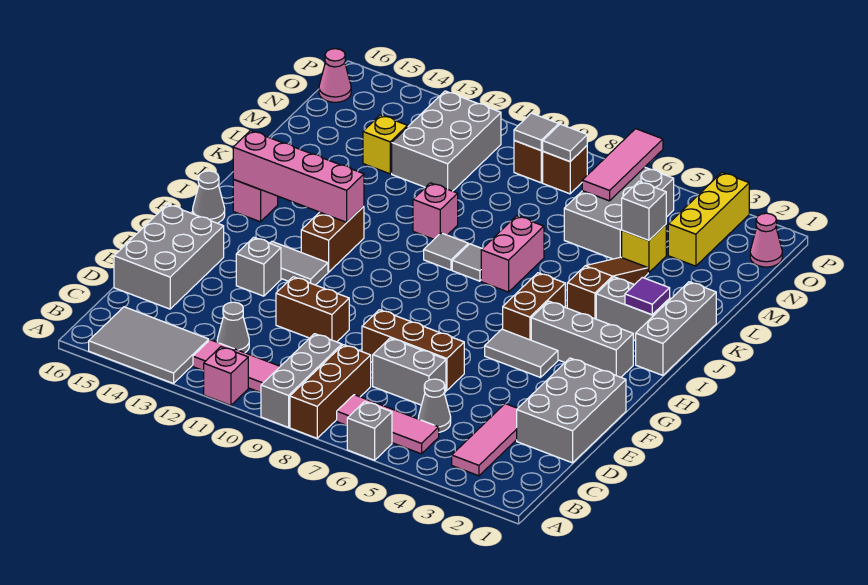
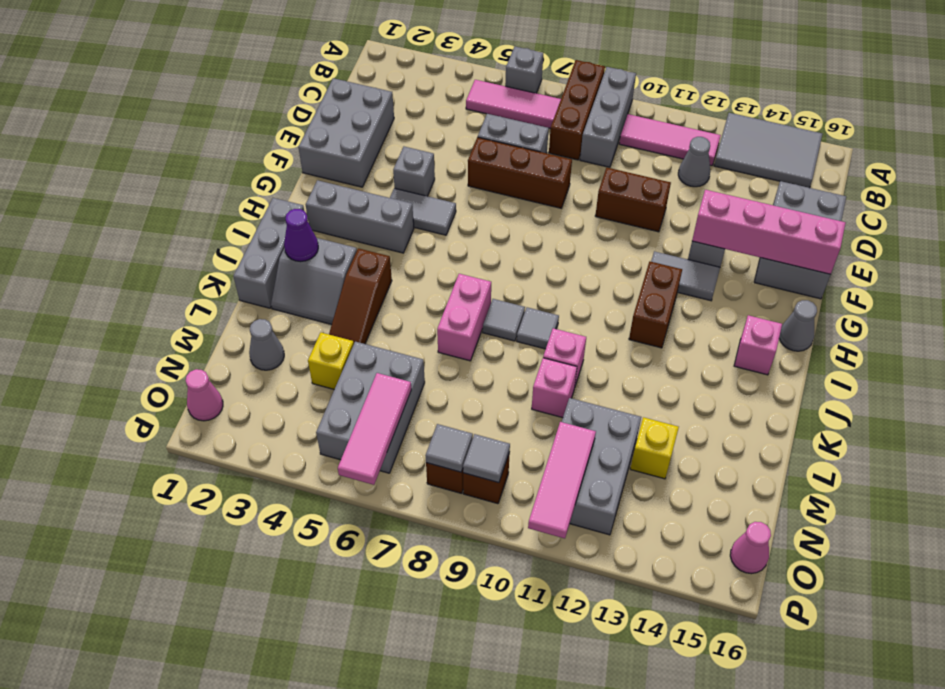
pink brick A11 level 1 -> pink brick L10 level 1
pink tile B3:D3 level 1 -> pink tile N11:P11 level 2
grey cone C5 level 1 -> grey cone M2 level 1
brown brick H5:I5 level 1 -> none
pink brick I12:I15 level 2 -> pink brick F13:F16 level 2
purple tile J2 level 2 -> purple cone J2 level 2
grey brick M4 level 2 -> grey brick F4 level 1
yellow brick N3:P3 level 1 -> none

